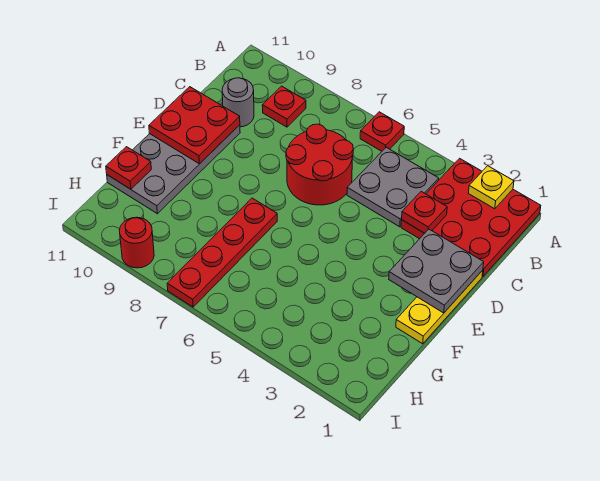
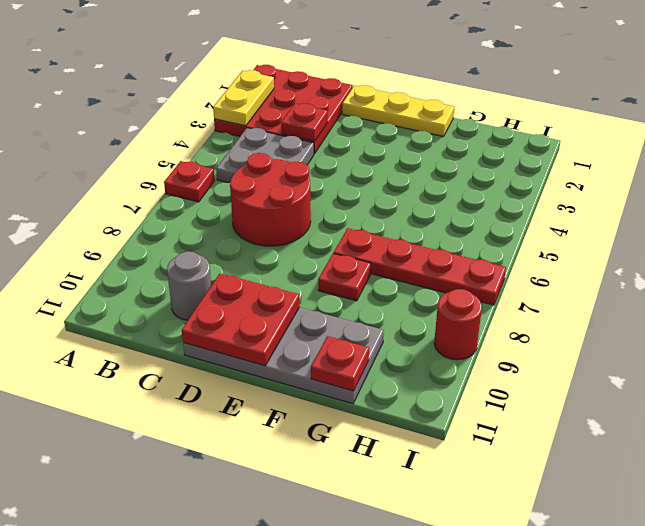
yellow plate A2 level 2 -> yellow plate A2:A3 level 2
red plate B9 level 1 -> red plate F8 level 1
grey plate D1:E2 level 2 -> none

